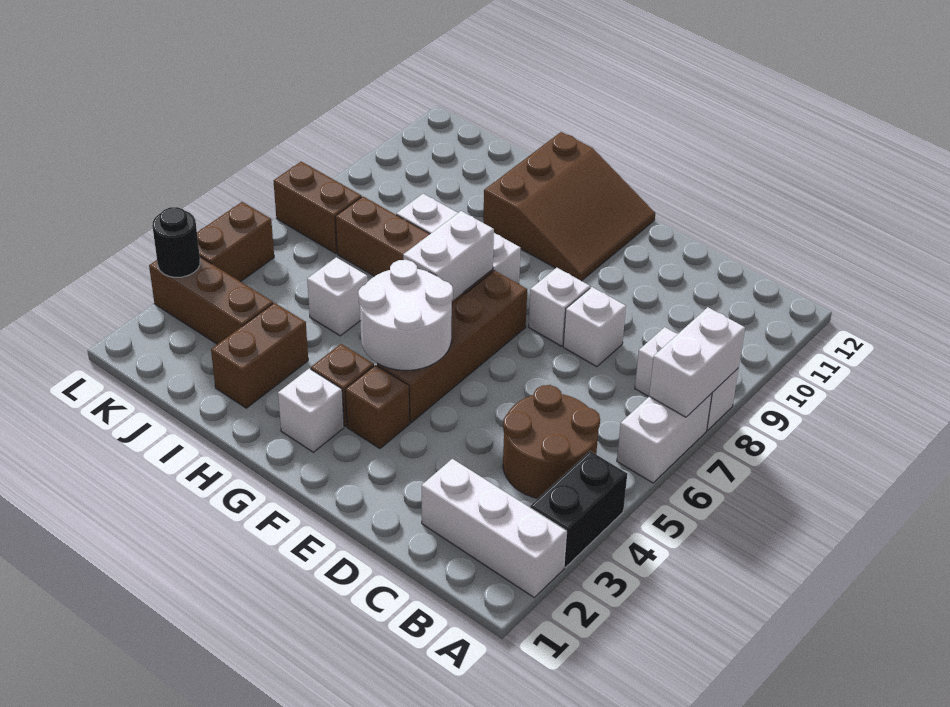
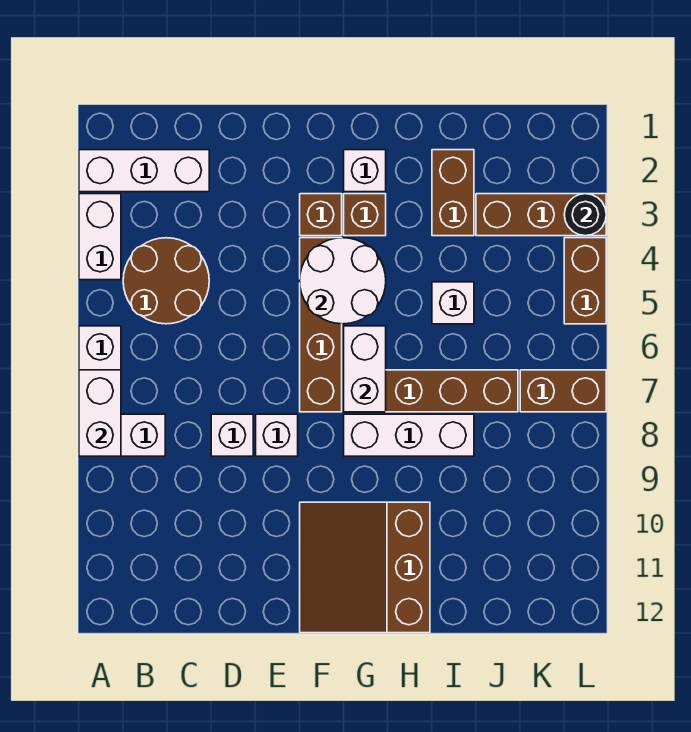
black brick A3:A4 level 1 -> white brick A3:A4 level 1

